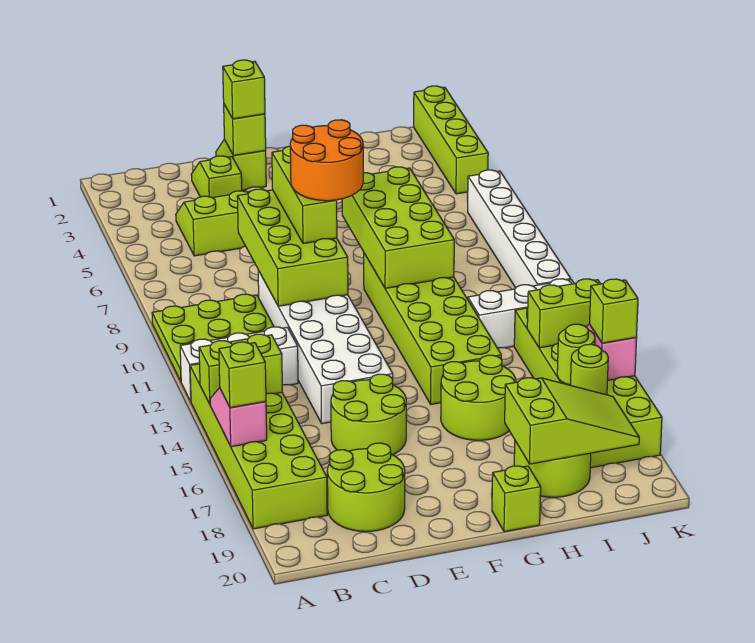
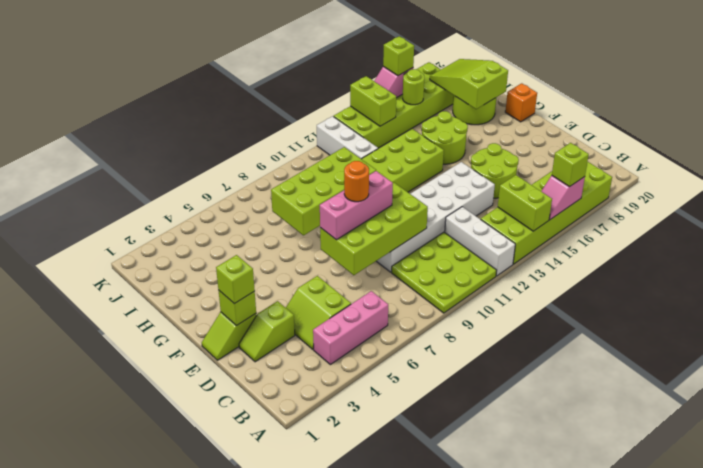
none -> pink brick B4:B6 level 1
lime round brick C18:D19 level 1 -> none
lime brick E7:E9 level 3 -> pink brick E7:E9 level 3
orange round brick E8:F9 level 4 -> orange round brick E8 level 4
lime brick G20 level 1 -> orange brick G20 level 1
lime round brick J17 level 2 -> none
lime brick K1:K4 level 1 -> none
white brick K6:K11 level 1 -> none

